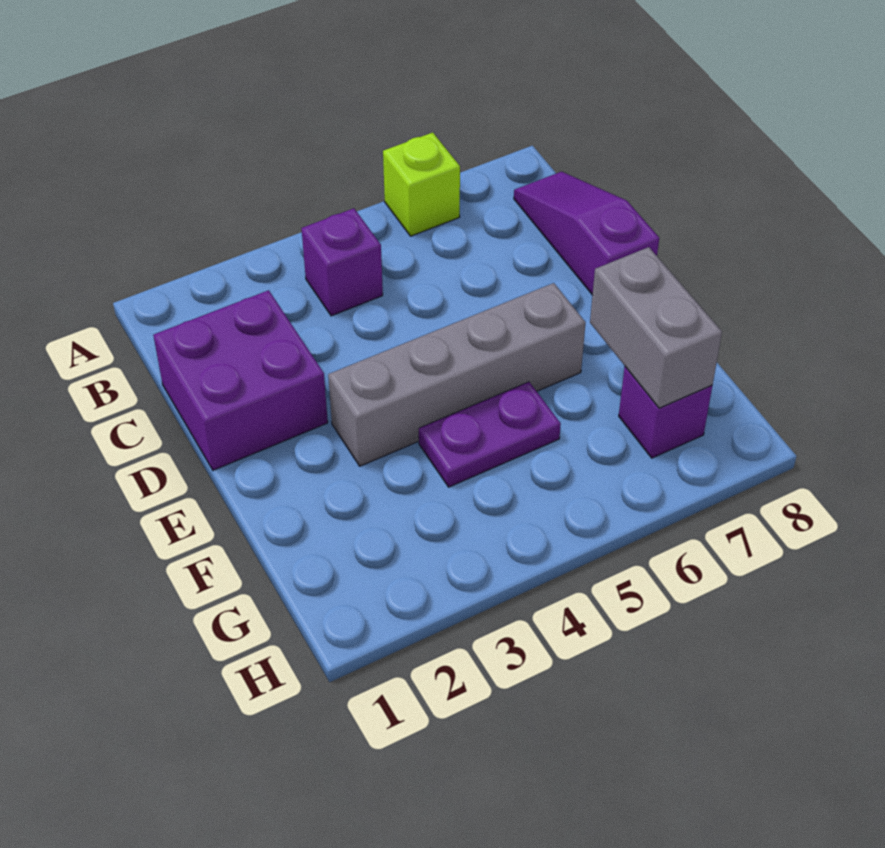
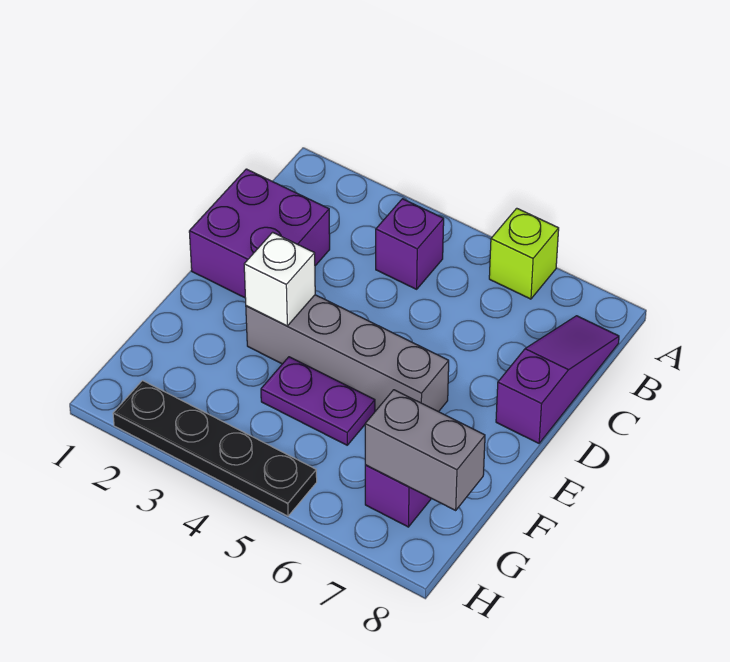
none -> white brick E3 level 2
grey brick F7:G7 level 2 -> grey brick G7:G8 level 2
none -> black plate H2:H5 level 1

